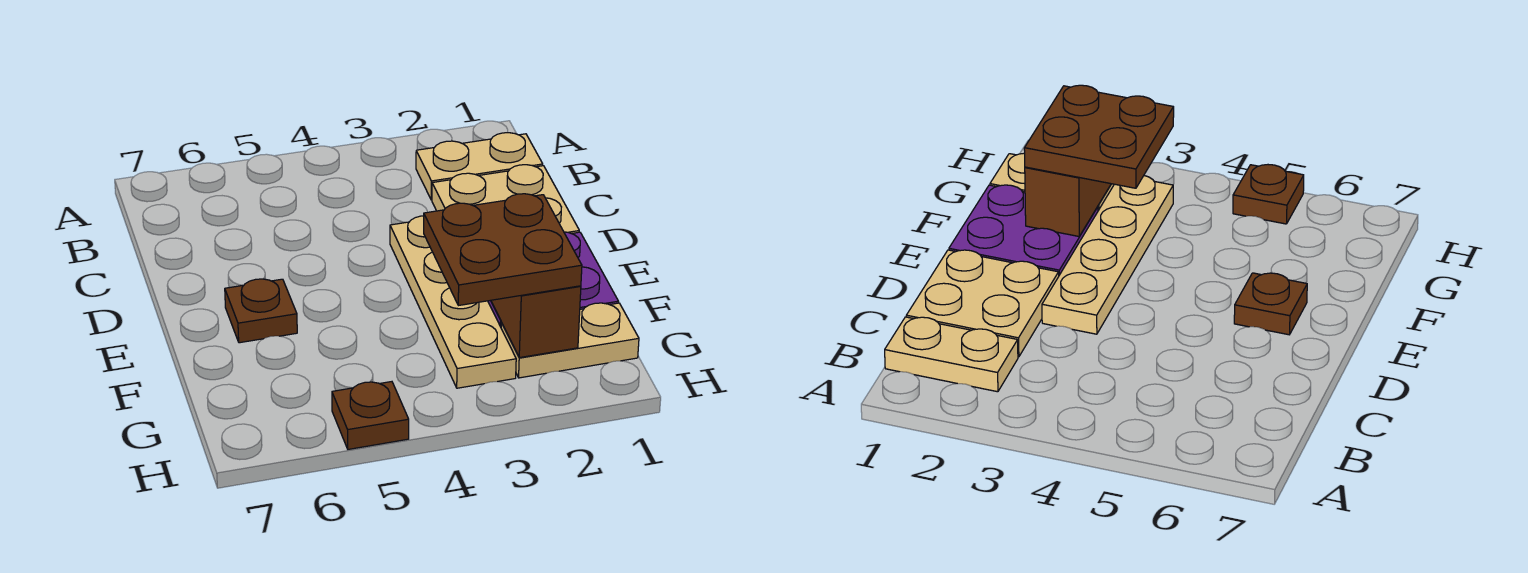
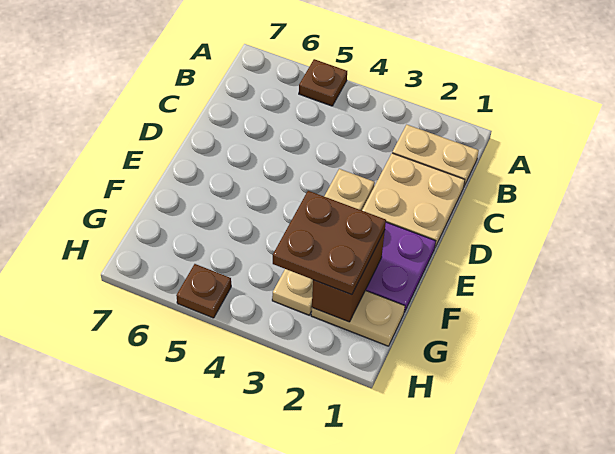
brown plate E6 level 1 -> brown plate A5 level 1

